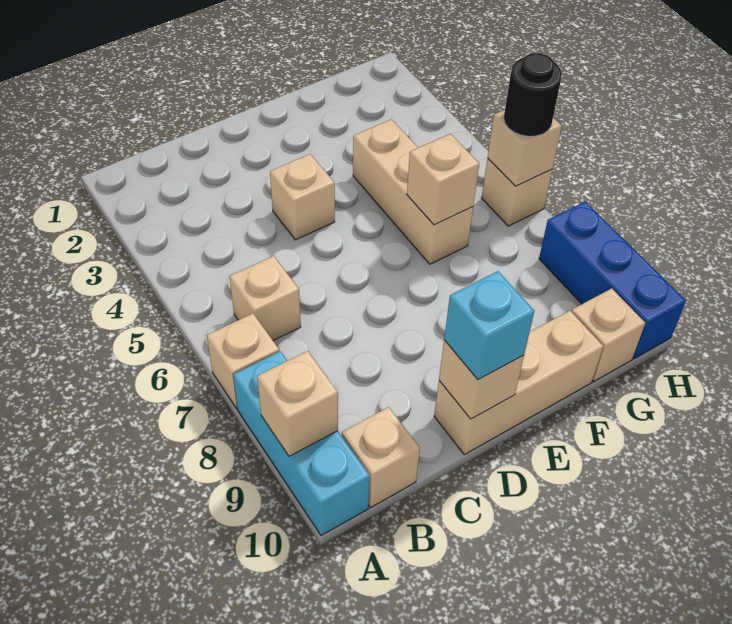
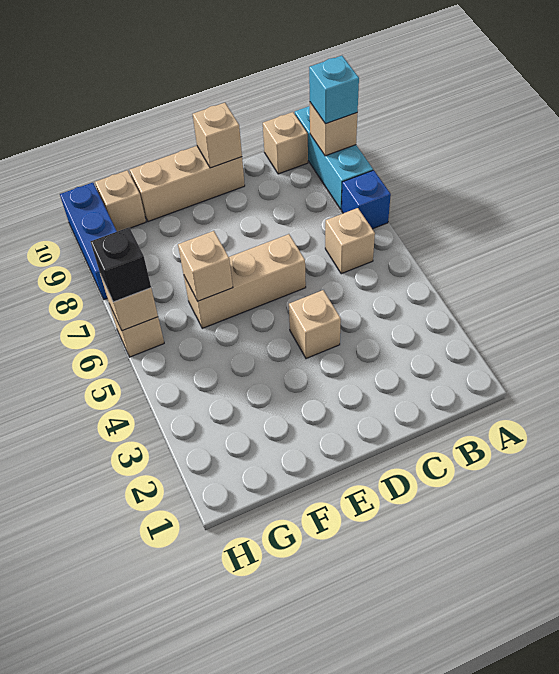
tan brick A7 level 1 -> blue brick A7 level 1
cyan brick D10 level 3 -> cyan brick A9 level 3
tan brick F4:F6 level 1 -> tan brick D6:F6 level 1
black round brick H6 level 3 -> black brick H6 level 3

